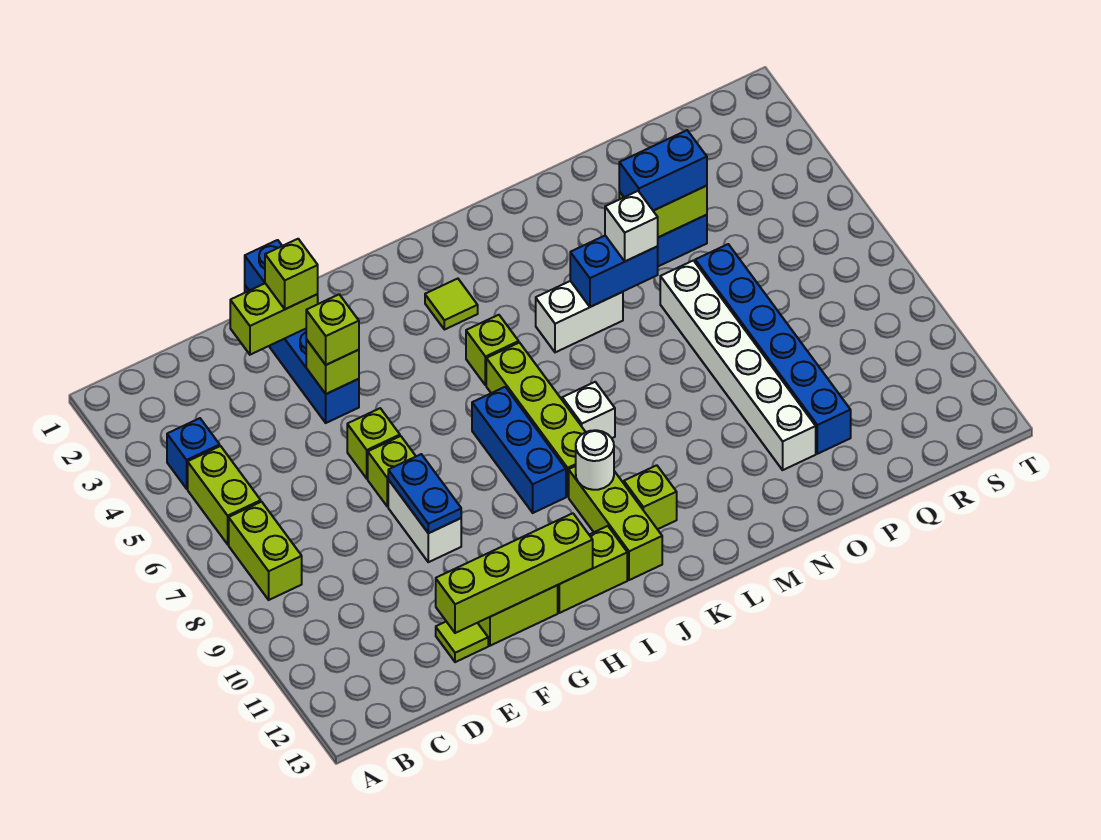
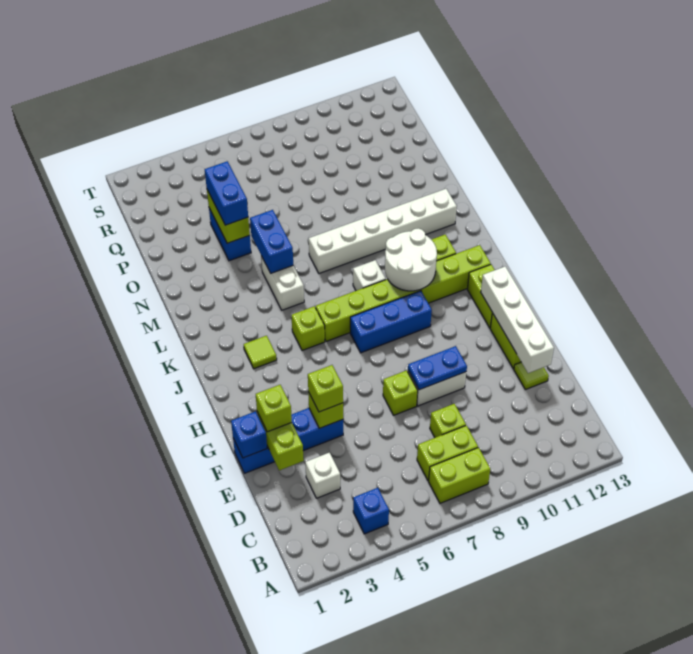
lime brick B5:B6 level 1 -> lime brick C7:C8 level 1
lime brick E12:H12 level 2 -> white brick E12:H12 level 2
lime brick F6 level 1 -> lime brick D8 level 1
white round brick J10 level 2 -> white round brick J9:K10 level 2
white brick N5 level 3 -> white brick D3 level 1
white brick O6:O11 level 1 -> white brick M7:M12 level 1
blue brick P6:P11 level 1 -> none

